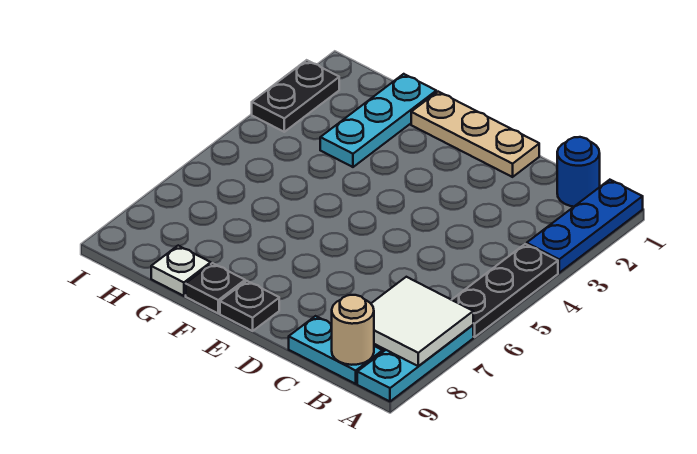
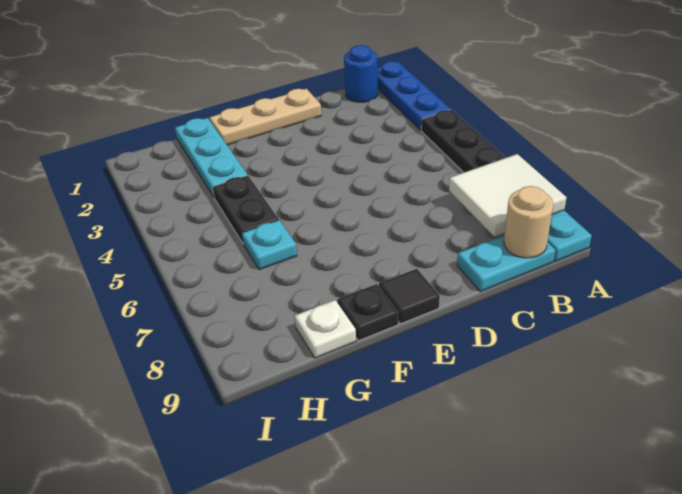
black plate E9 level 1 -> black tile E9 level 1
none -> cyan plate G6 level 1
black plate I2:I3 level 1 -> black plate G4:G5 level 1

